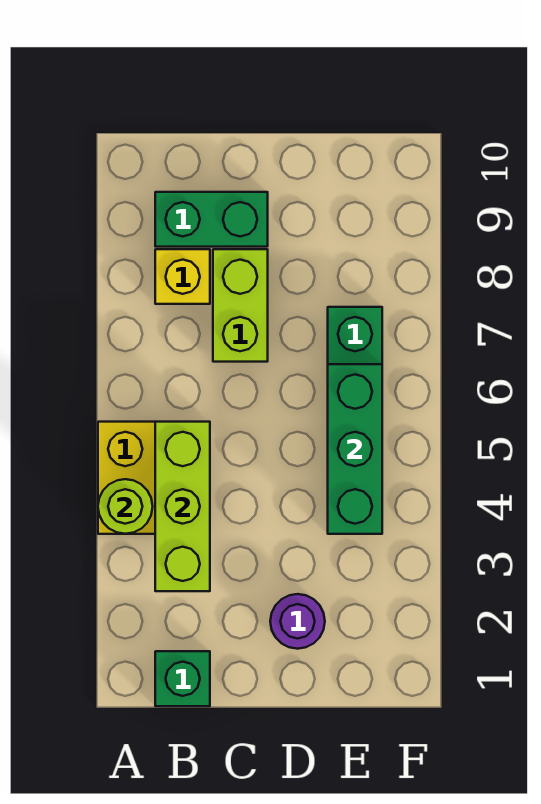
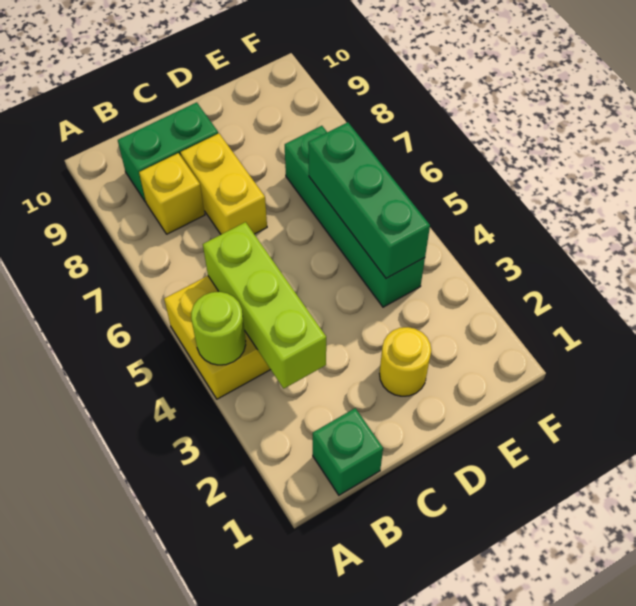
lime brick C7:C8 level 1 -> yellow brick C7:C8 level 1
purple round brick D2 level 1 -> yellow round brick D2 level 1

